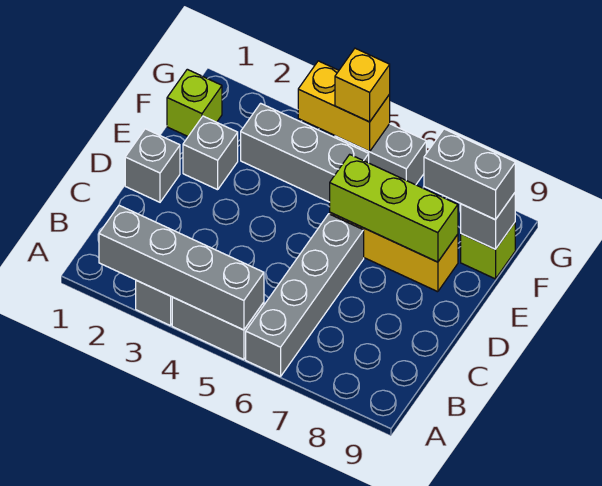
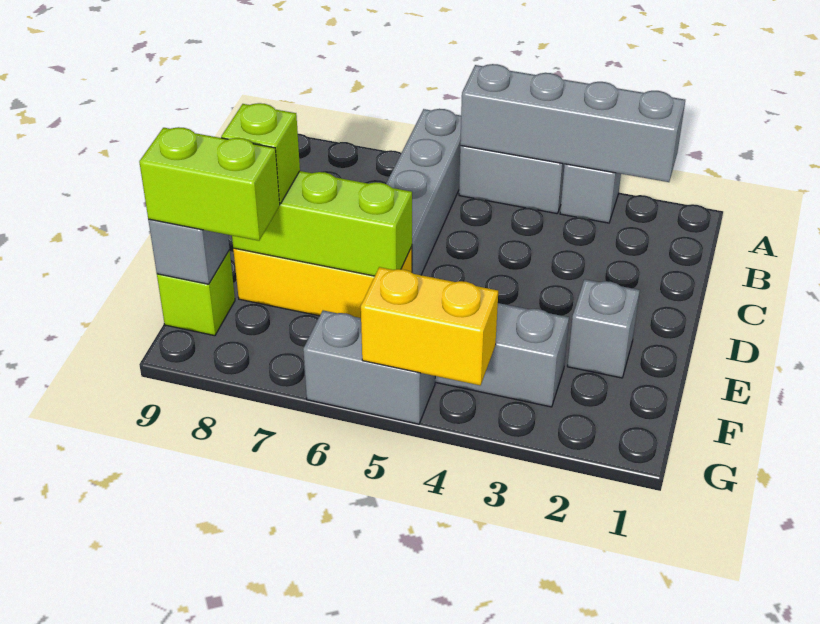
grey brick D1 level 1 -> none
lime brick F1 level 1 -> lime brick E8 level 3
grey brick F8:F9 level 3 -> lime brick F8:F9 level 3
yellow brick G5 level 3 -> none

